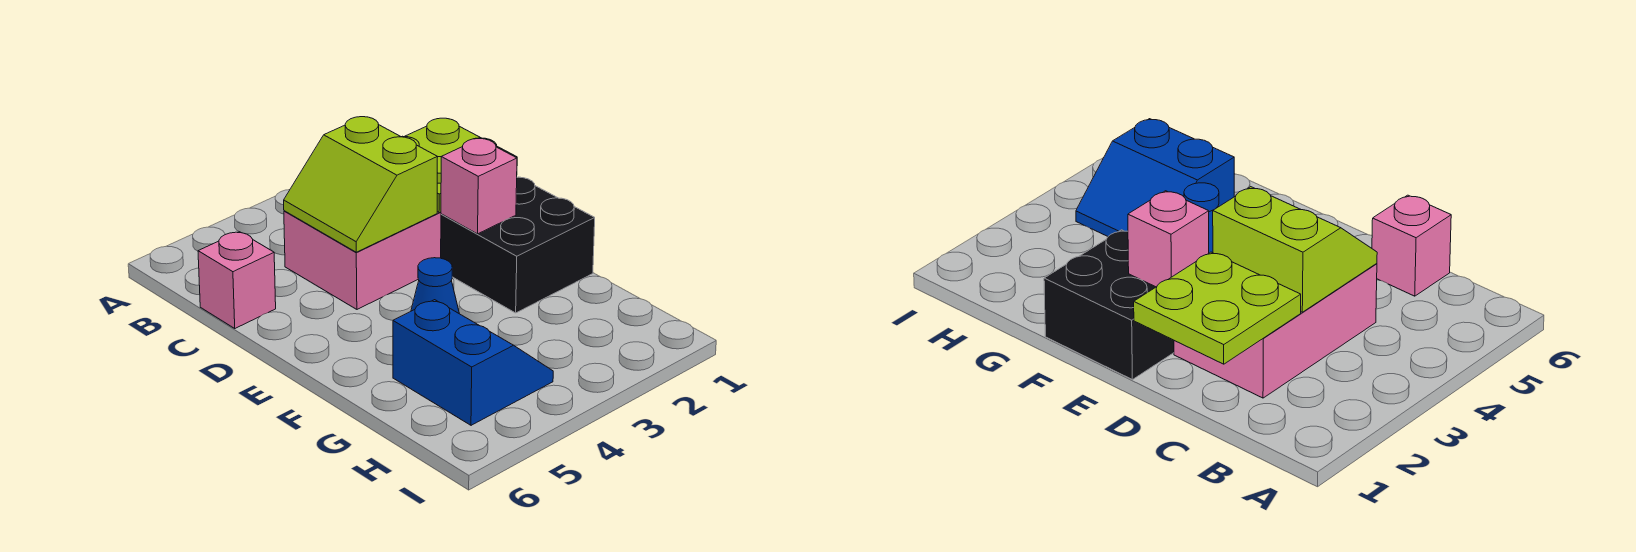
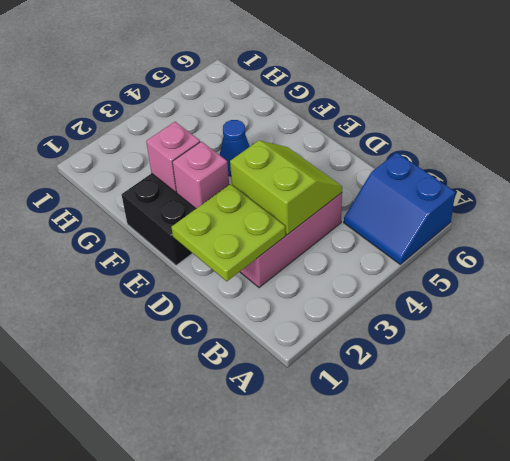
pink brick C6 level 1 -> pink brick F2 level 2
blue slope G4:H5 level 1 top 5 -> blue slope A5:B6 level 1 top 6

